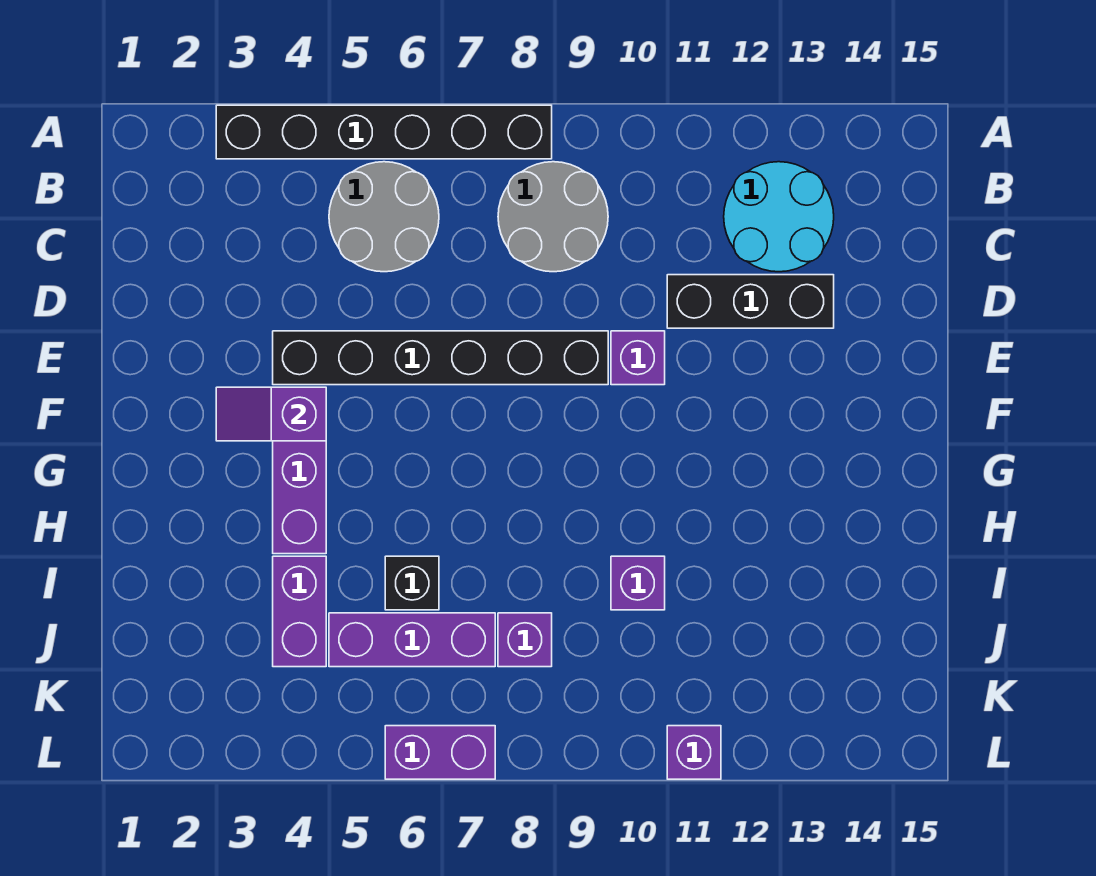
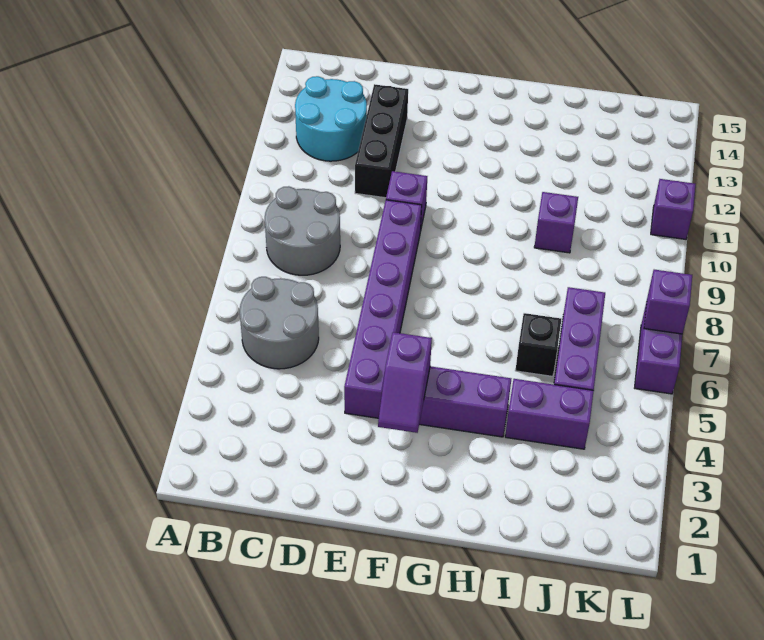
black brick A3:A8 level 1 -> none
black brick E4:E9 level 1 -> purple brick E4:E9 level 1
purple brick J8 level 1 -> purple brick L7 level 2

